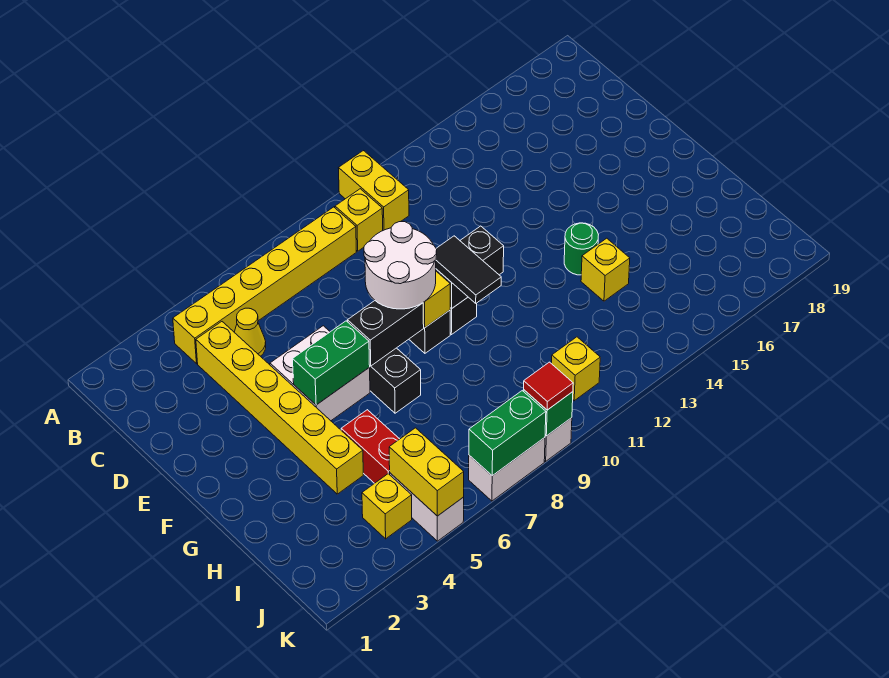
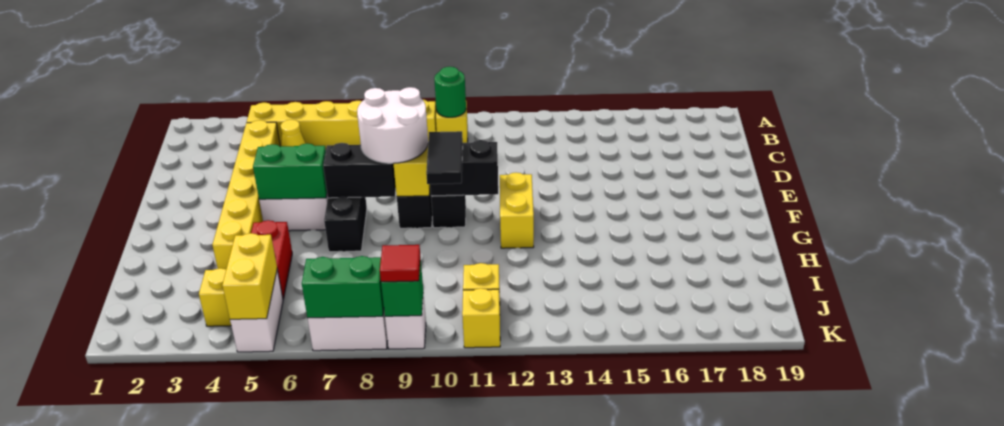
yellow brick A11:B11 level 1 -> yellow brick F12:G12 level 1
green round brick G14 level 1 -> green round brick B10 level 2
yellow brick H14 level 1 -> yellow brick K11 level 1

